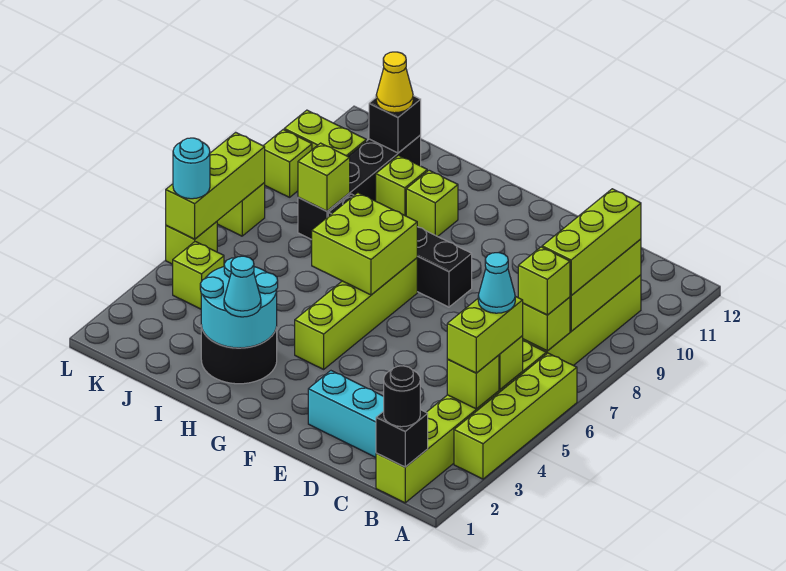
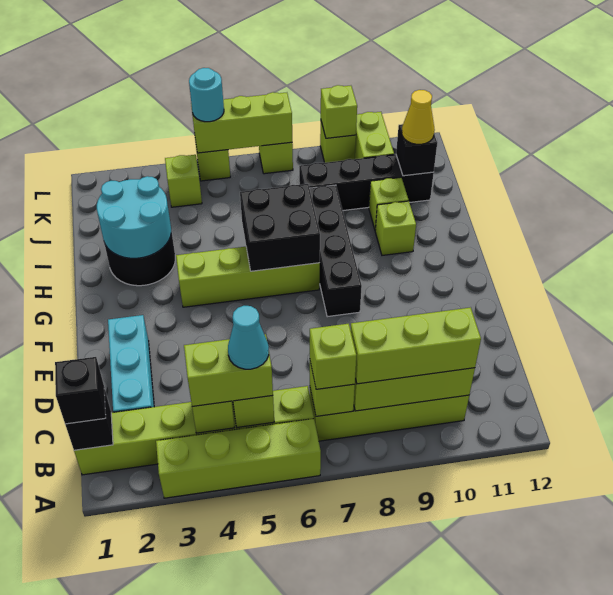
black round brick B1 level 3 -> black brick B1 level 3
lime brick G6:H7 level 2 -> black brick G6:H7 level 2
cyan cone H2 level 3 -> none
lime brick J8 level 2 -> lime brick L9 level 2

